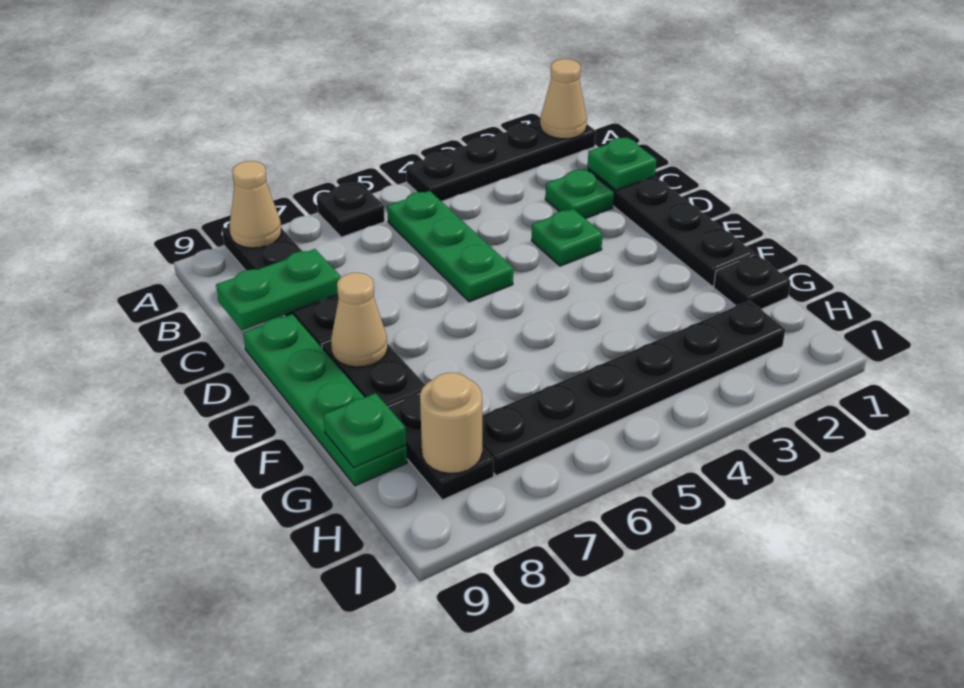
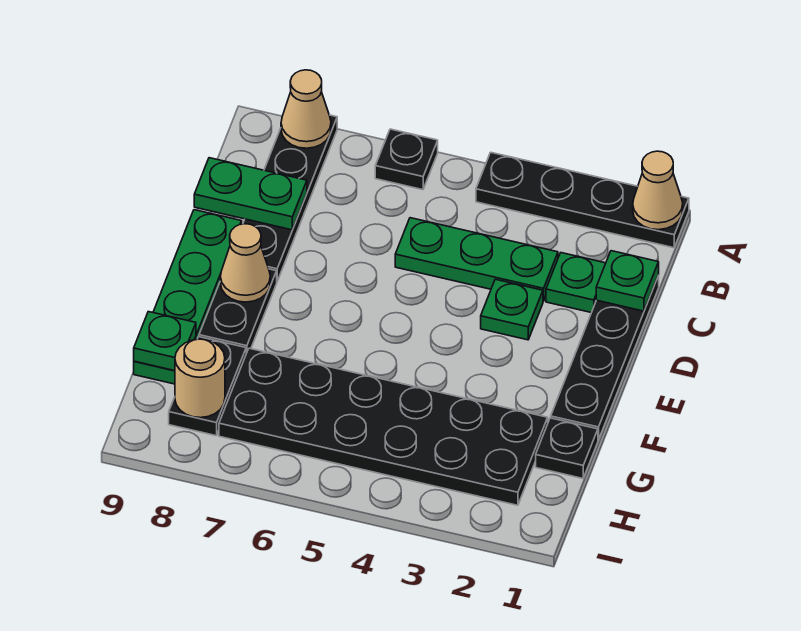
green plate B5:D5 level 1 -> green plate C3:C5 level 1
black plate H2:H7 level 1 -> black plate G2:H7 level 1

